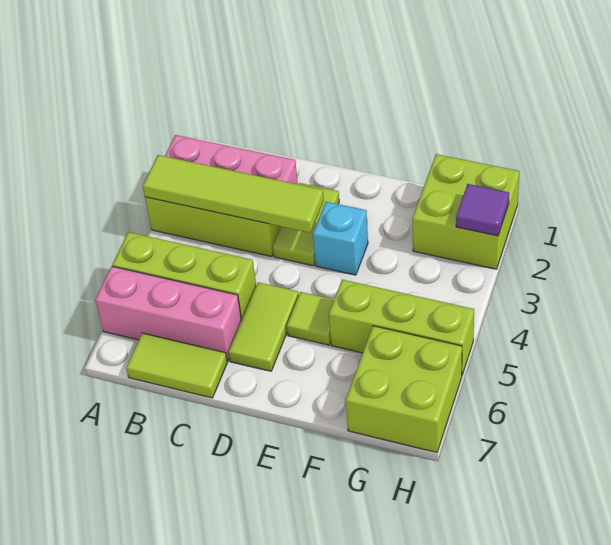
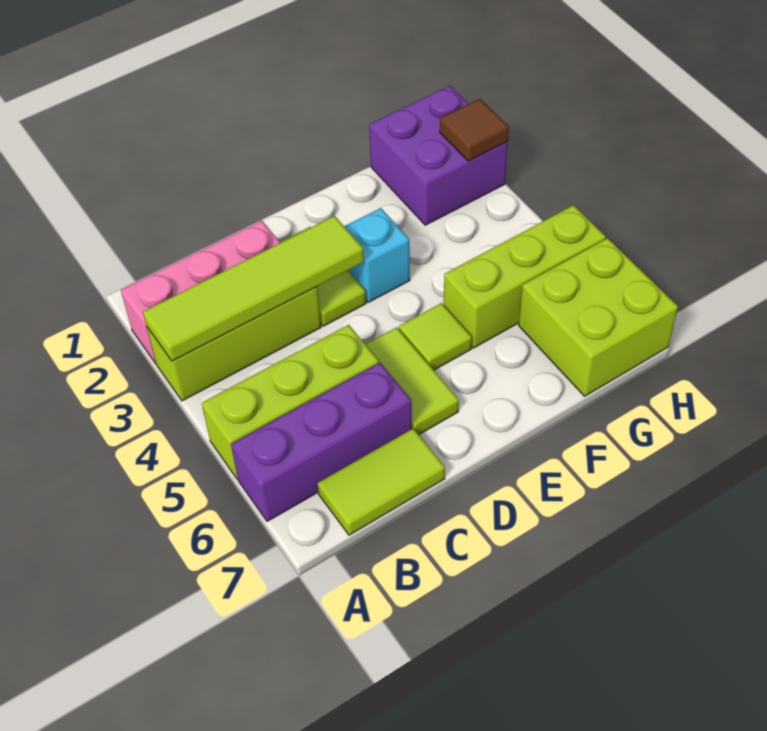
pink brick A6:C6 level 1 -> purple brick A6:C6 level 1
lime brick G1:H2 level 1 -> purple brick G1:H2 level 1
purple tile H2 level 2 -> brown tile H2 level 2

